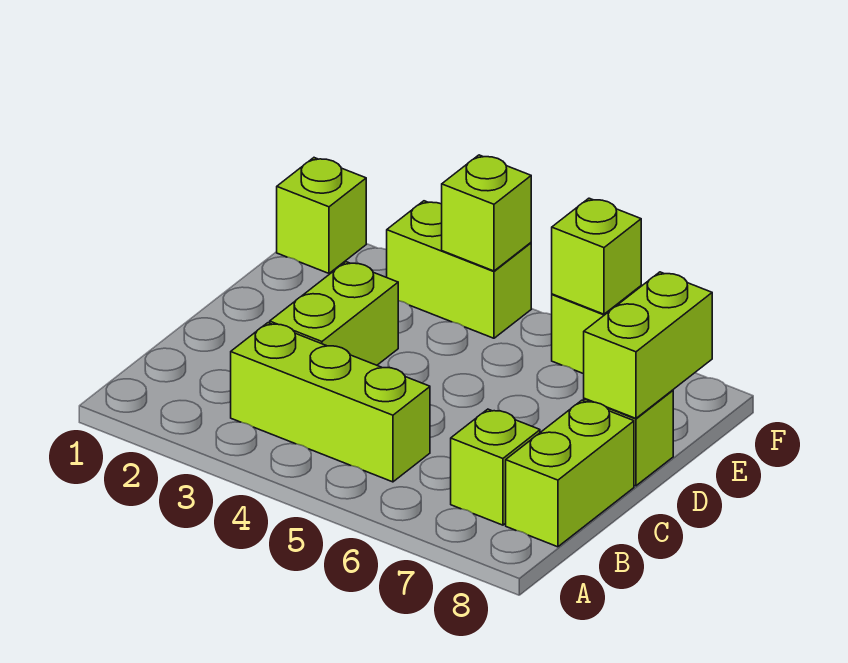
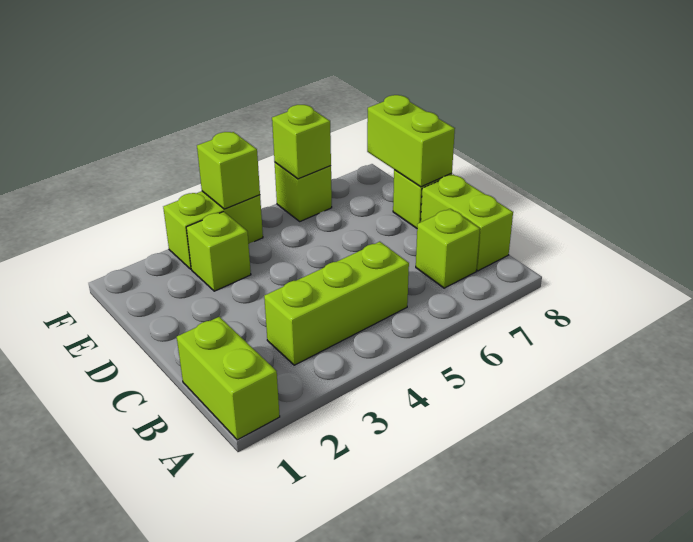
lime brick C3:D3 level 1 -> lime brick A1:B1 level 1
lime brick F1 level 1 -> lime brick E3 level 1

